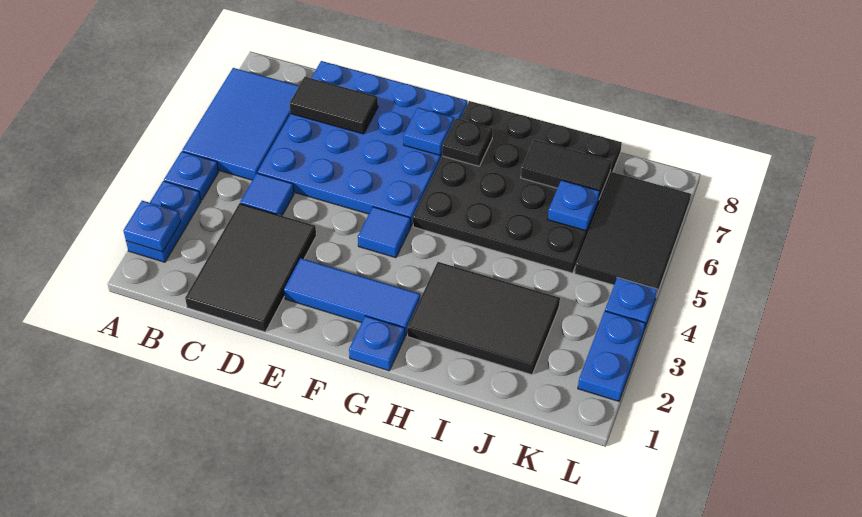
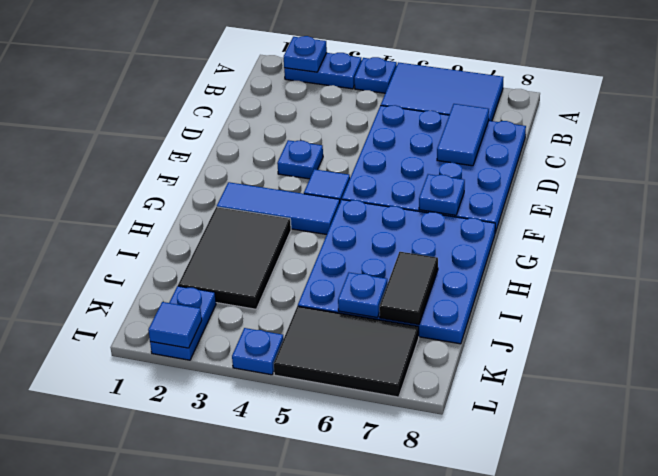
black tile C1:D3 level 1 -> none
blue tile C4 level 1 -> blue tile L2 level 2
black tile C7:D7 level 2 -> blue tile C7:D7 level 2
blue tile E2:G2 level 1 -> blue tile G2:G4 level 1
blue plate G1 level 1 -> blue plate E3 level 1
black plate G5:J8 level 1 -> blue plate G5:J8 level 1
black plate G7 level 2 -> none
blue plate L2:L3 level 1 -> blue plate K2:L2 level 1

